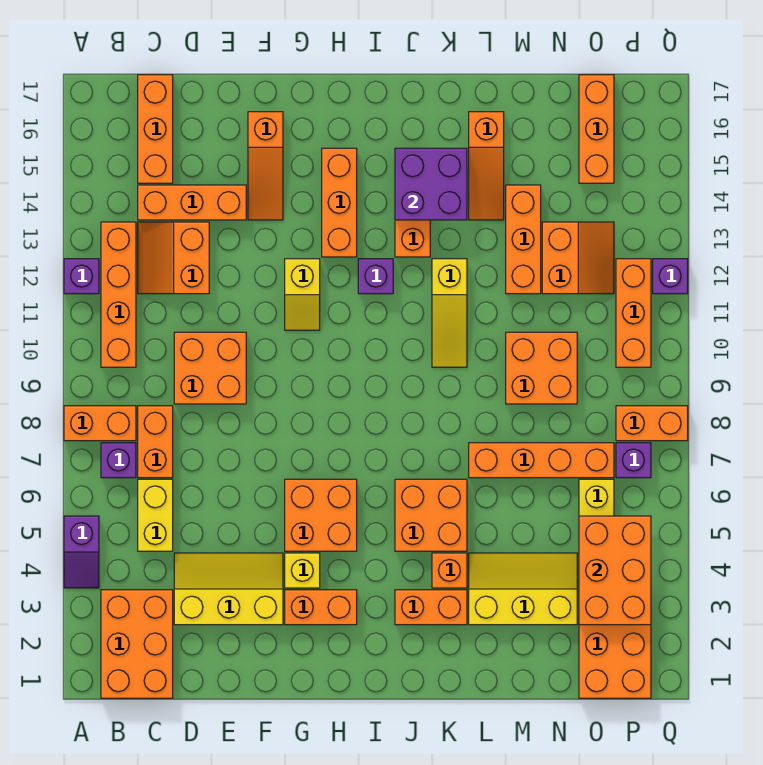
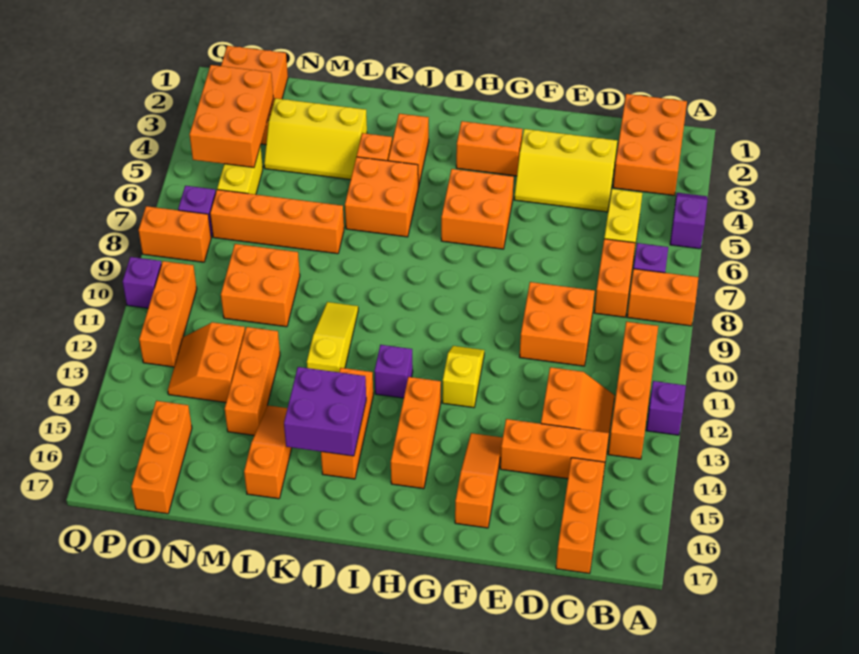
yellow brick G4 level 1 -> none
orange brick J3:K3 level 1 -> orange brick J3:J4 level 1
purple brick Q12 level 1 -> purple brick Q10 level 1

